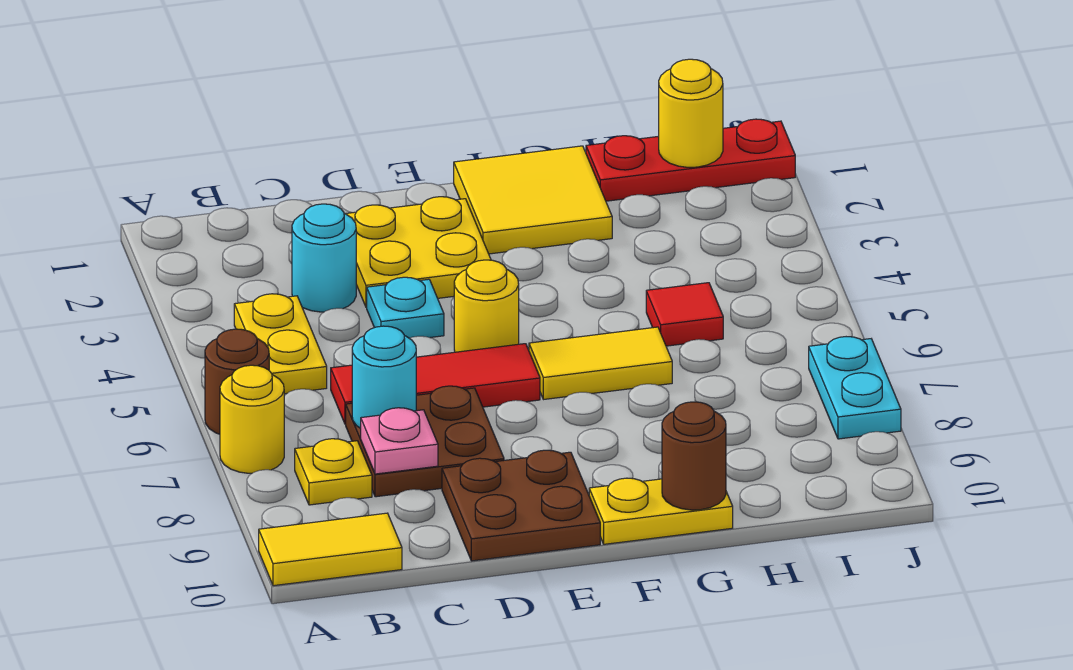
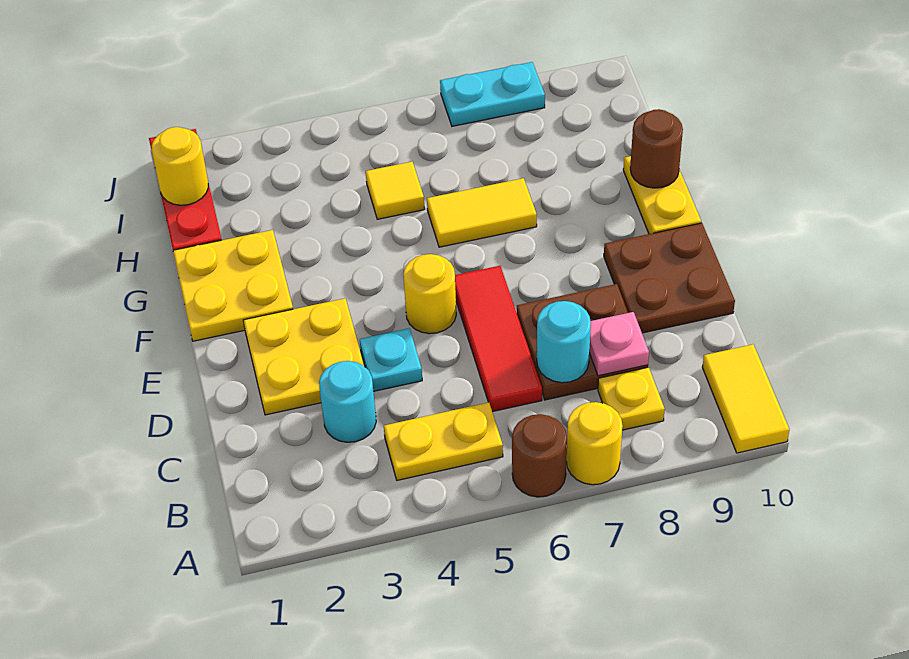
yellow tile F1:G2 level 1 -> yellow plate F1:G2 level 1
yellow tile F6:G6 level 1 -> yellow tile G6:G7 level 1
red tile H5 level 1 -> yellow tile H5 level 1

